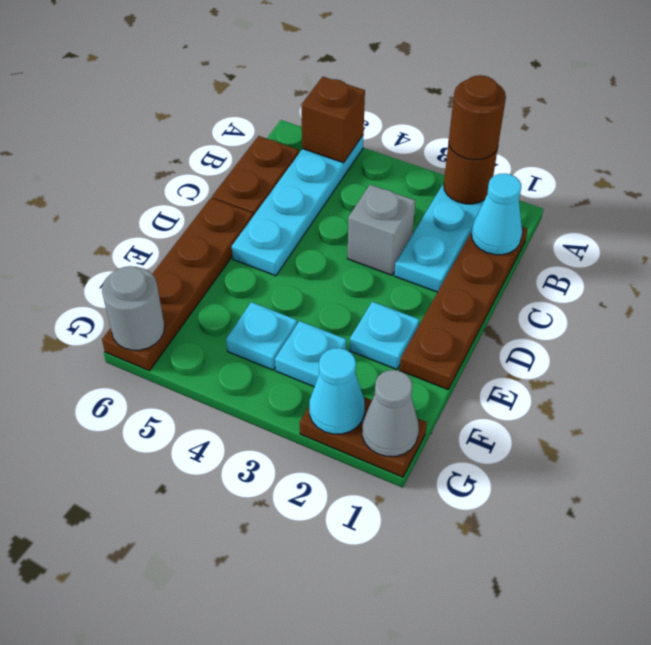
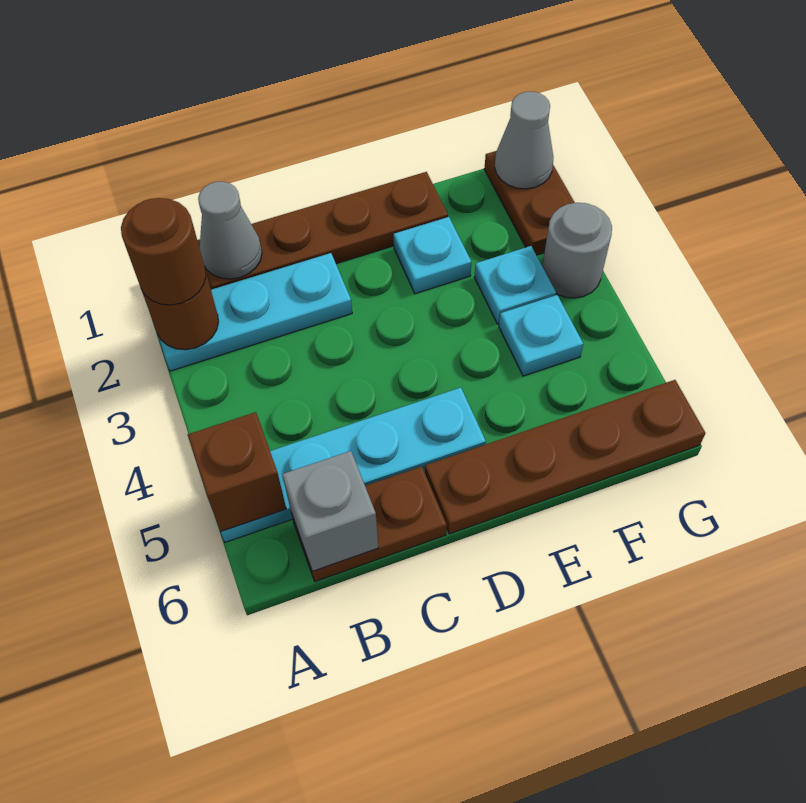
cyan cone B1 level 2 -> grey cone B1 level 2
grey brick C3 level 1 -> grey brick B6 level 2
cyan cone G2 level 2 -> none
grey round brick G6 level 2 -> grey round brick G3 level 1

